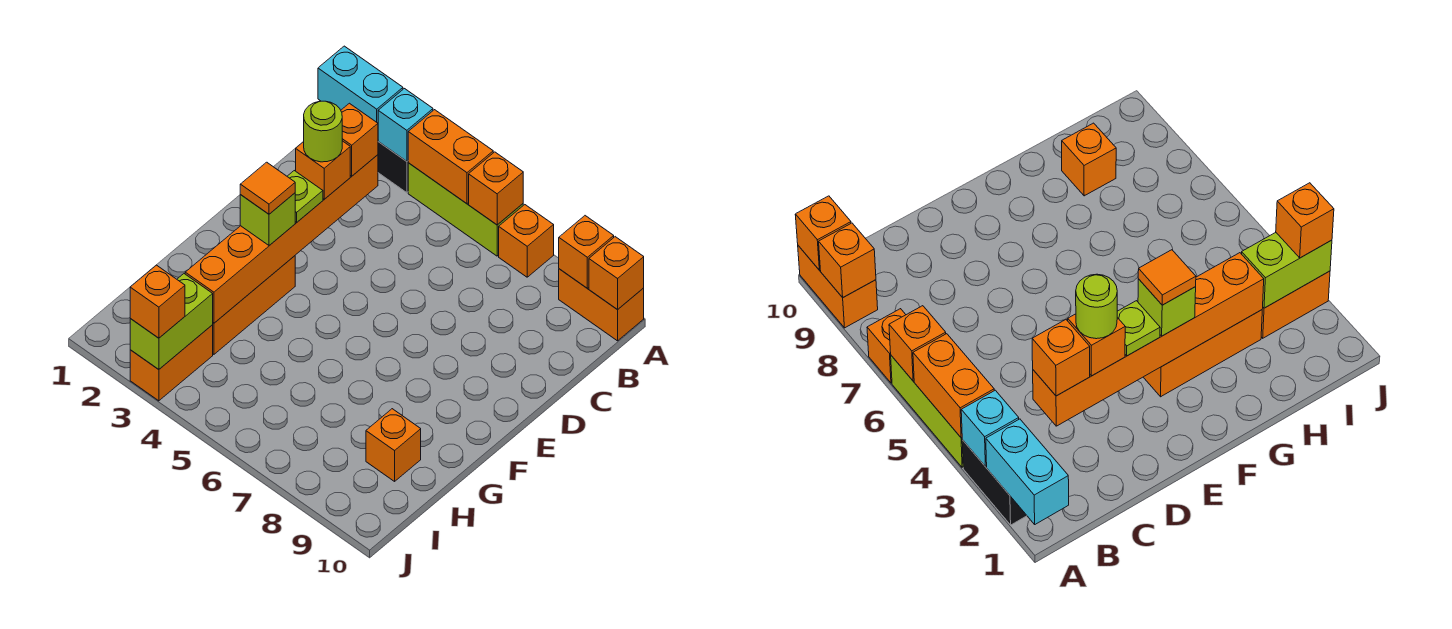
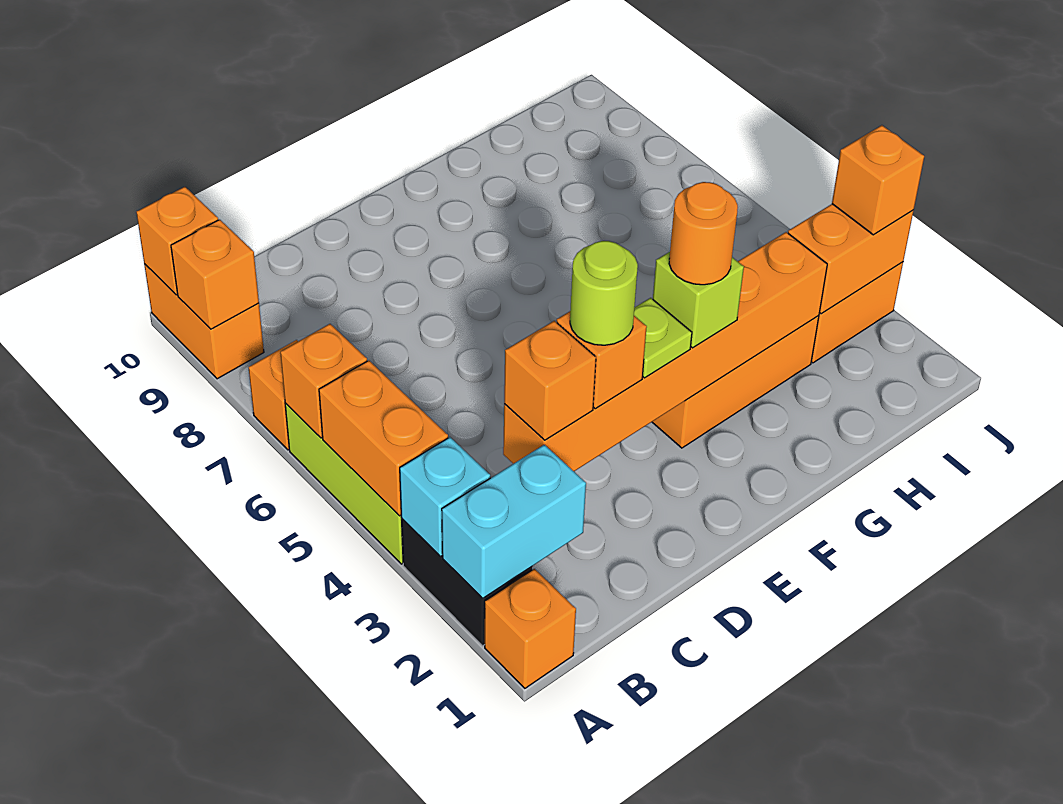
cyan brick A1:A2 level 2 -> cyan brick A2:B2 level 2
orange tile F3 level 4 -> orange round brick F3 level 4
orange brick H9 level 1 -> orange brick A1 level 1
lime brick I3:J3 level 2 -> orange brick I3:J3 level 2

